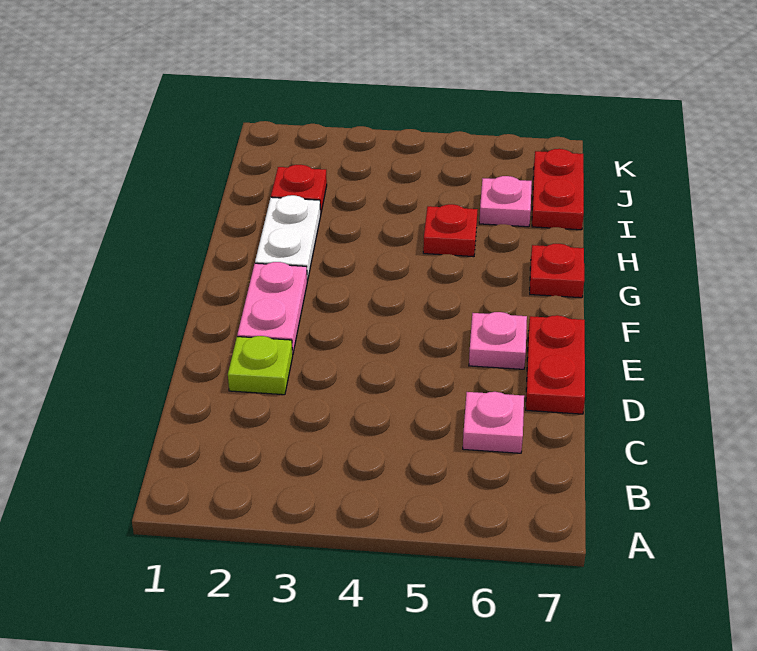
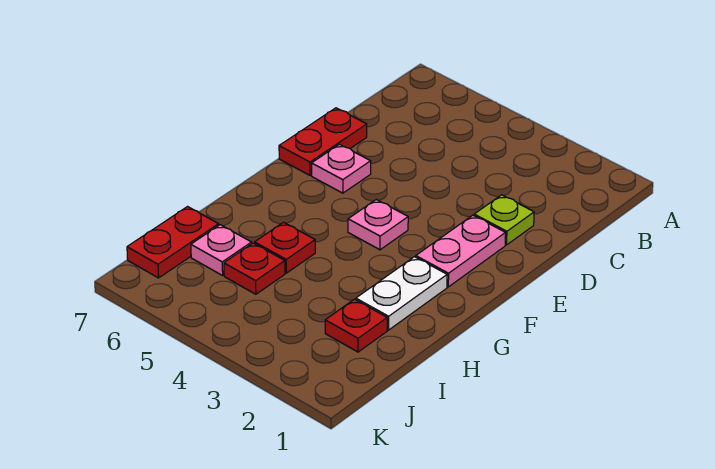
pink plate C6 level 1 -> pink plate F4 level 1
red plate G7 level 1 -> red plate I5 level 1

